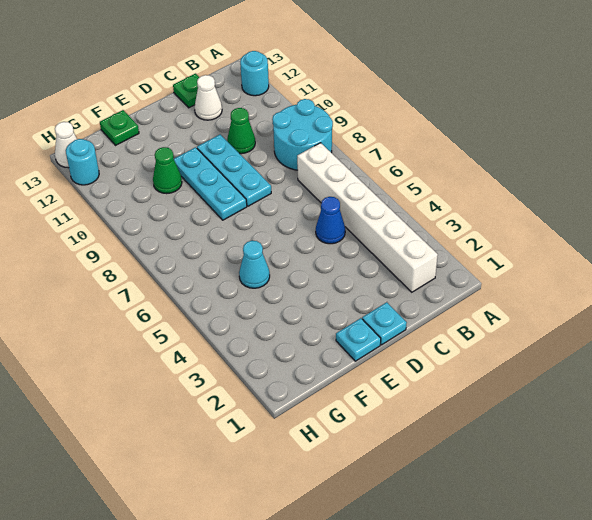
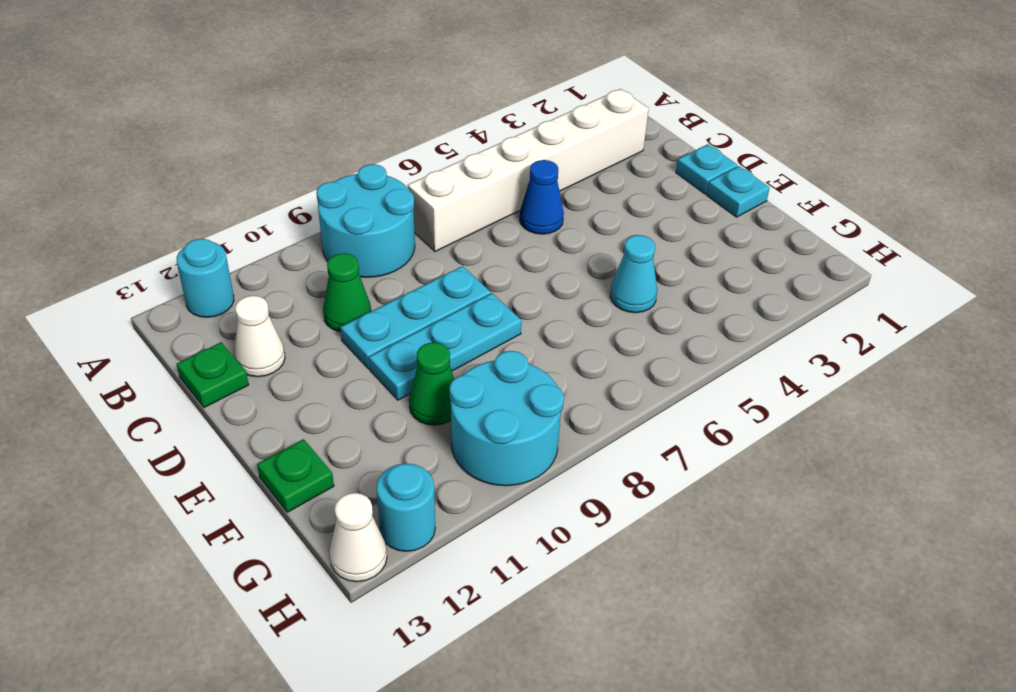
none -> cyan round brick G9:H10 level 1

